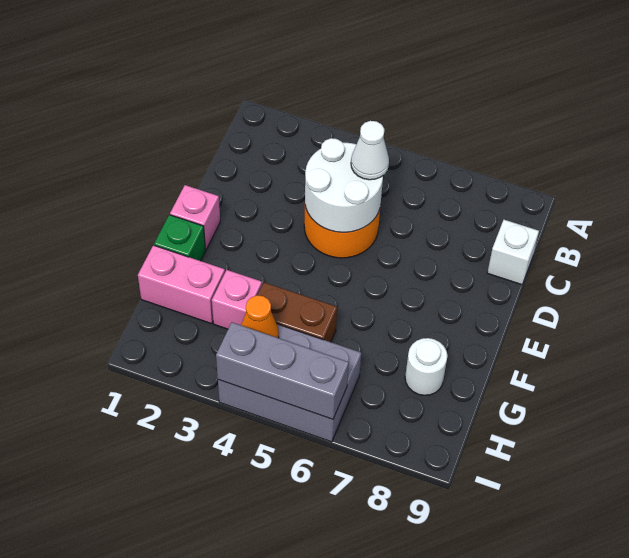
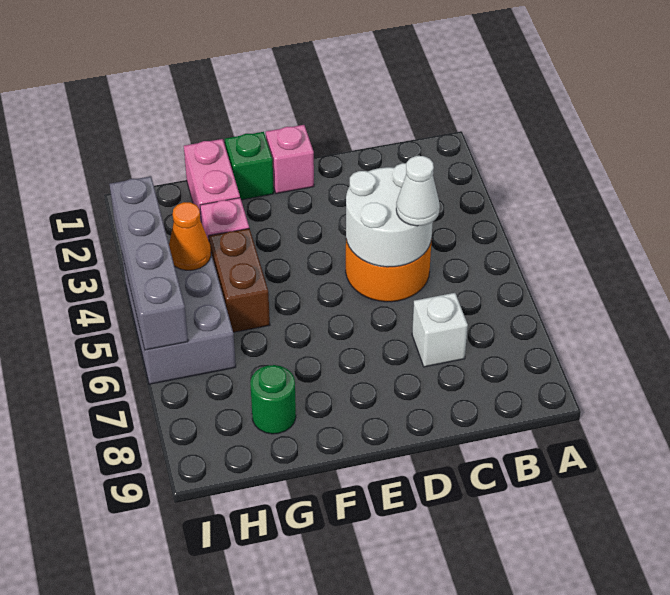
white brick C9 level 1 -> white brick C7 level 1
white round brick G8 level 1 -> green round brick G8 level 1
grey brick I4:I6 level 2 -> grey brick I3:I6 level 2

